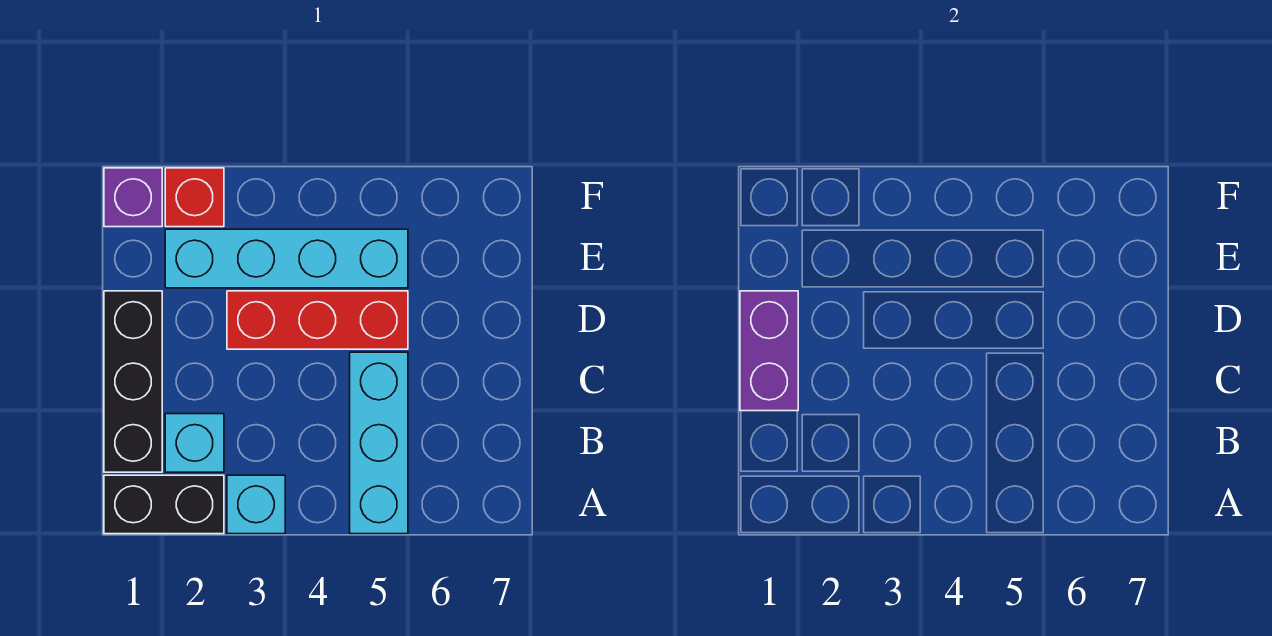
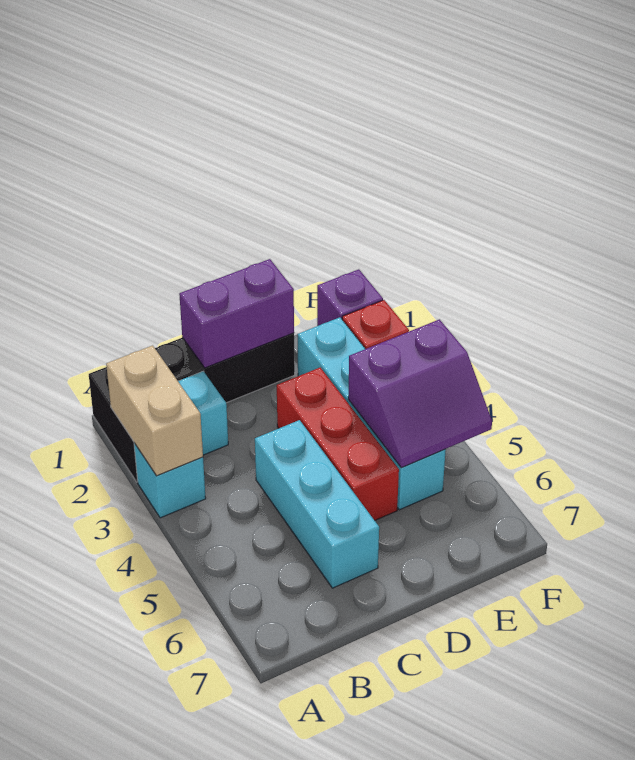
none -> tan brick A2:A3 level 2
cyan brick A5:C5 level 1 -> cyan brick C4:C6 level 1
none -> purple slope E4:F5 level 2 top 4

